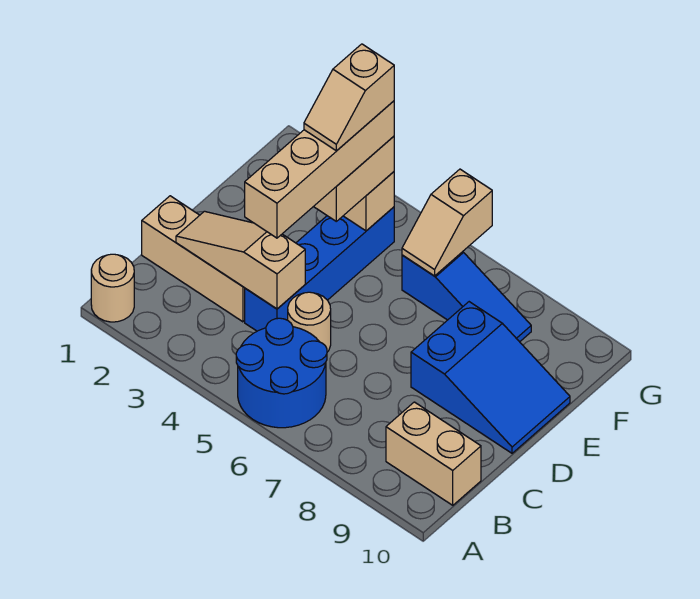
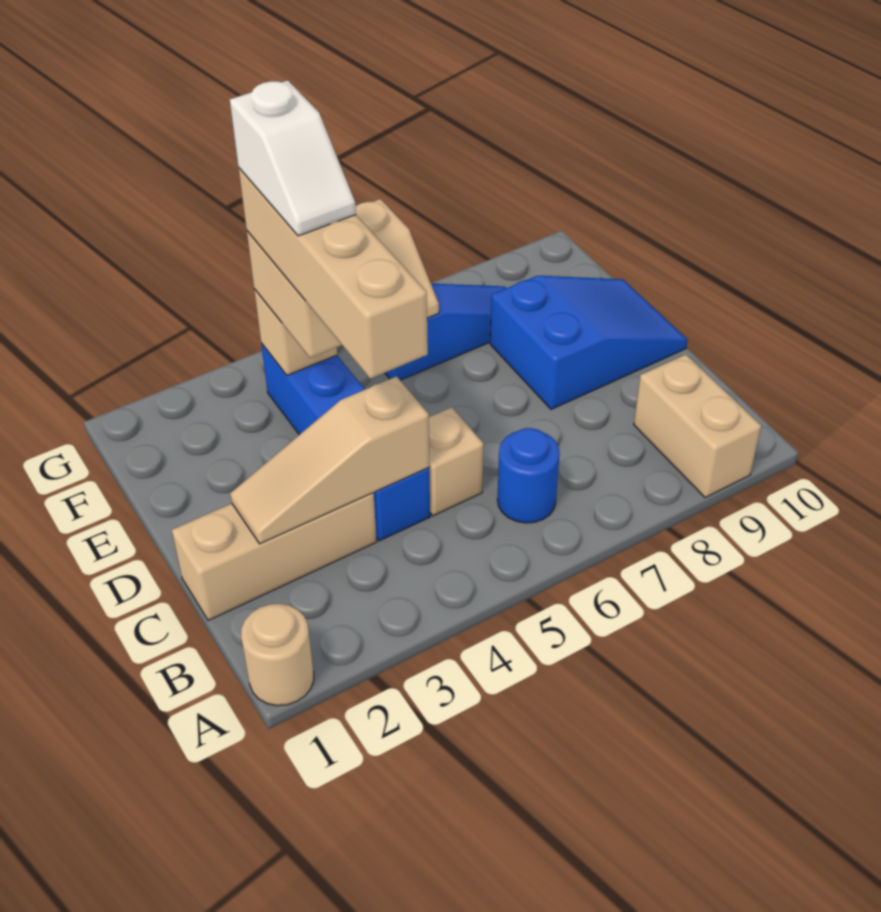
blue round brick A5:B6 level 1 -> blue round brick B6 level 1
tan brick B9:B10 level 1 -> tan brick A9:B9 level 1
tan round brick C5 level 1 -> tan brick C5 level 1
tan slope E4:F4 level 5 top F -> white slope E4:F4 level 5 top F

